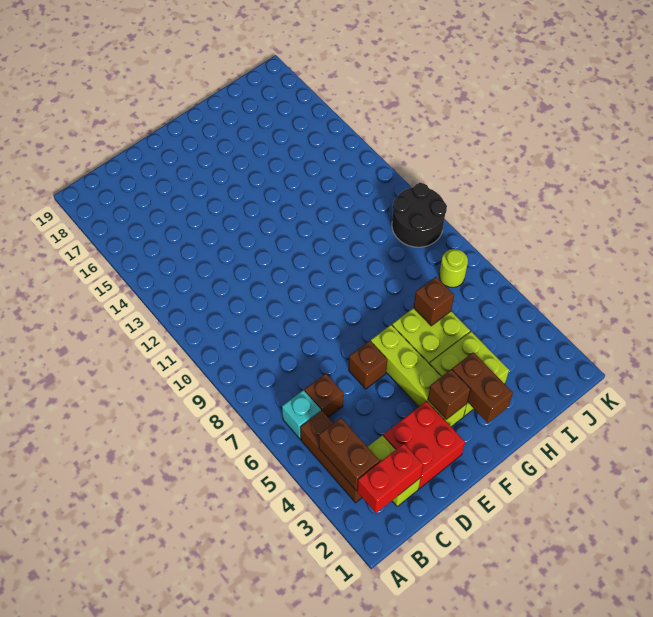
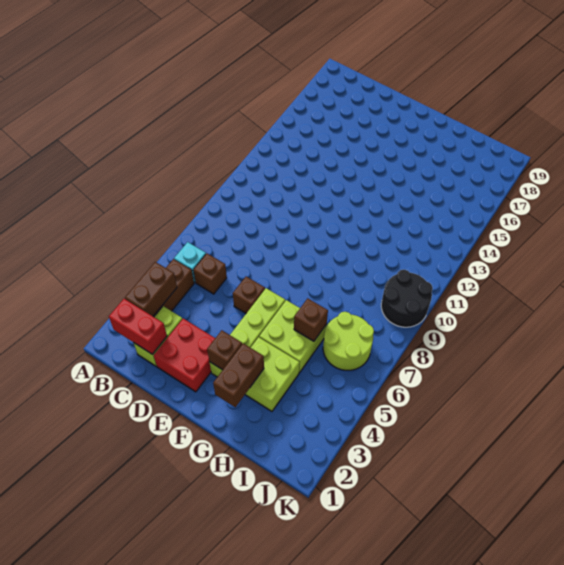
lime round brick J7 level 1 -> lime round brick I6:J7 level 1

